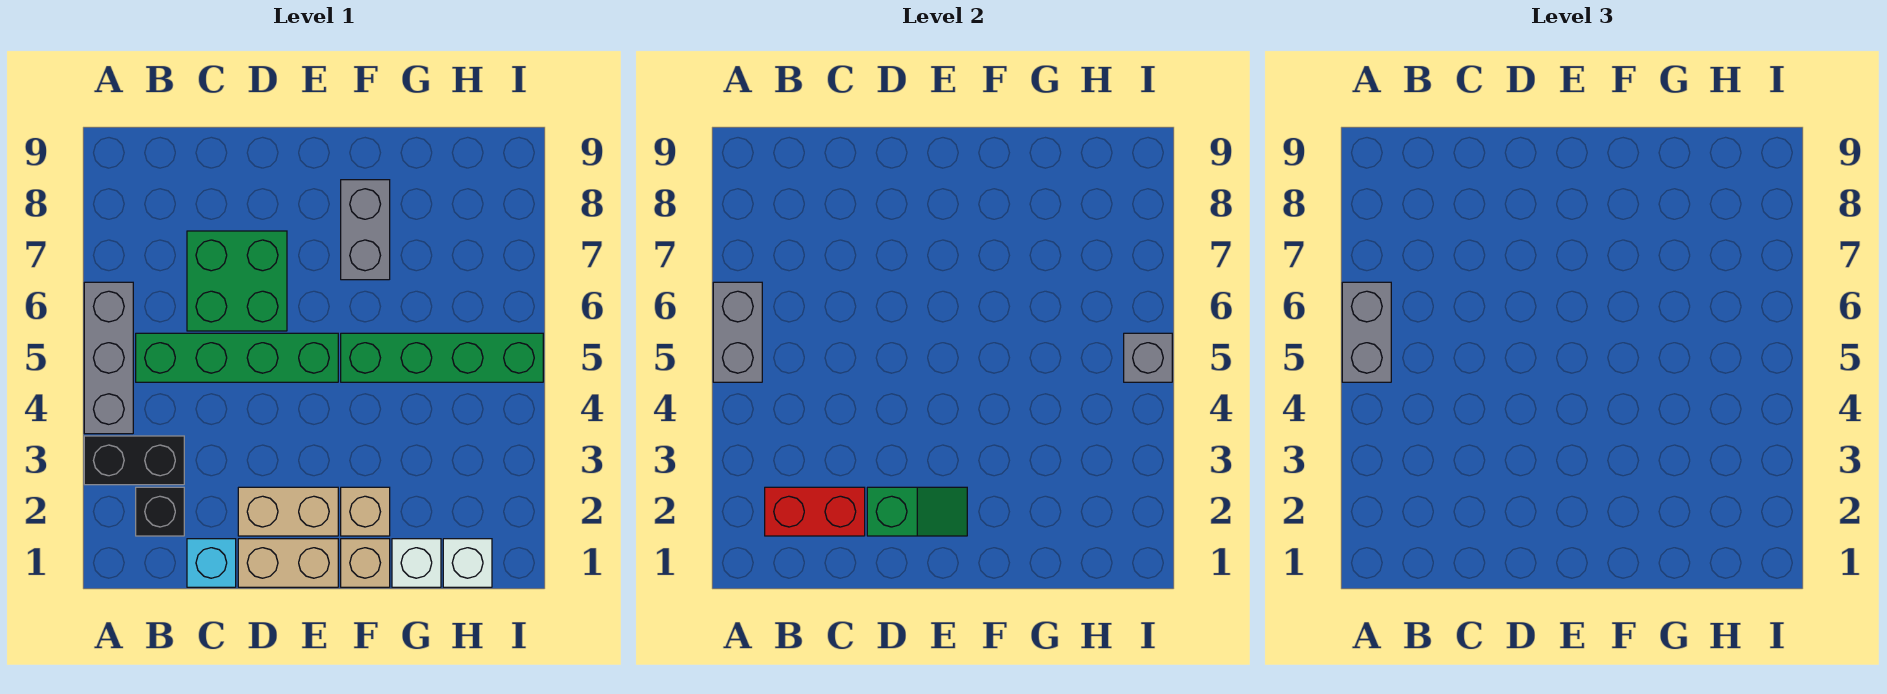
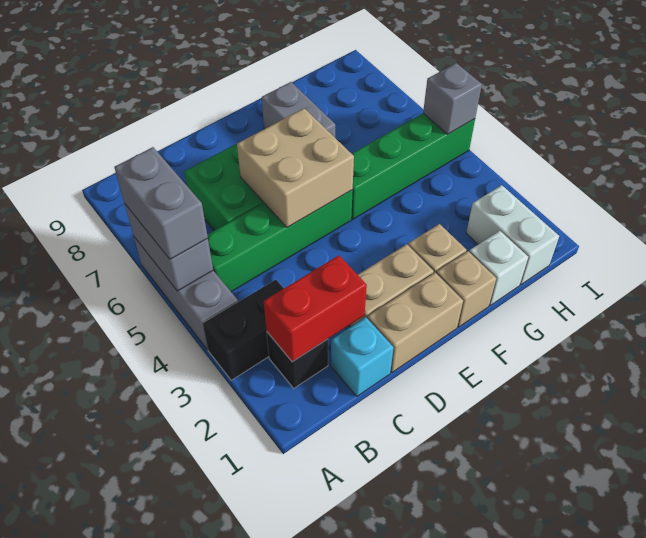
green slope D2:E2 level 2 top D -> none
none -> tan brick D5:E6 level 2
white brick H1 level 1 -> white brick H1:H2 level 1

